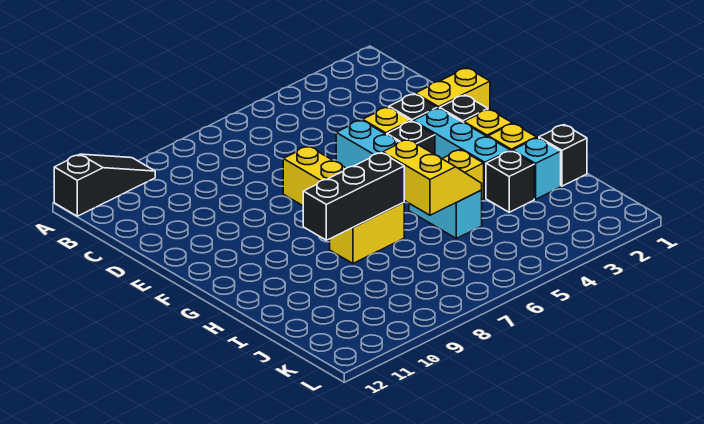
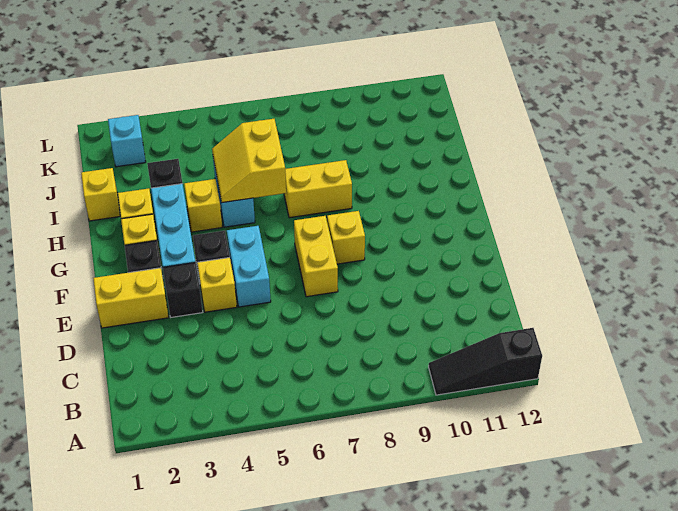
none -> yellow brick F8 level 1
black brick H7:H9 level 2 -> none
black brick I1 level 1 -> yellow brick I1 level 1
cyan brick I2 level 1 -> cyan brick K2 level 1

